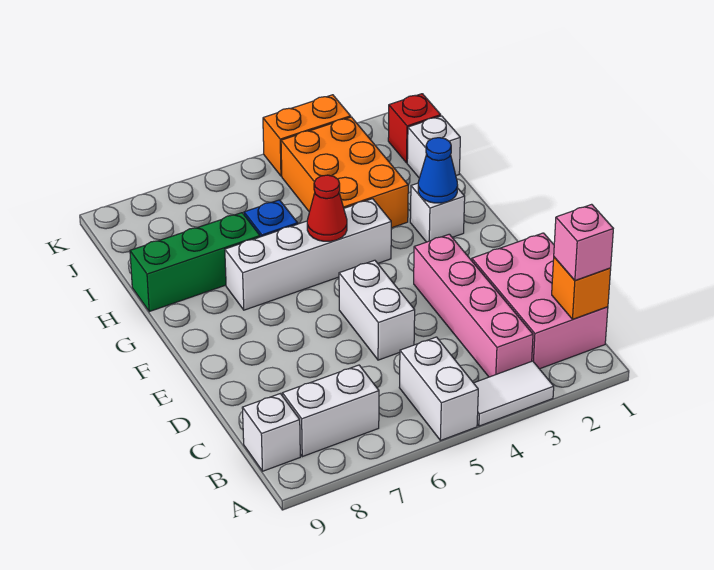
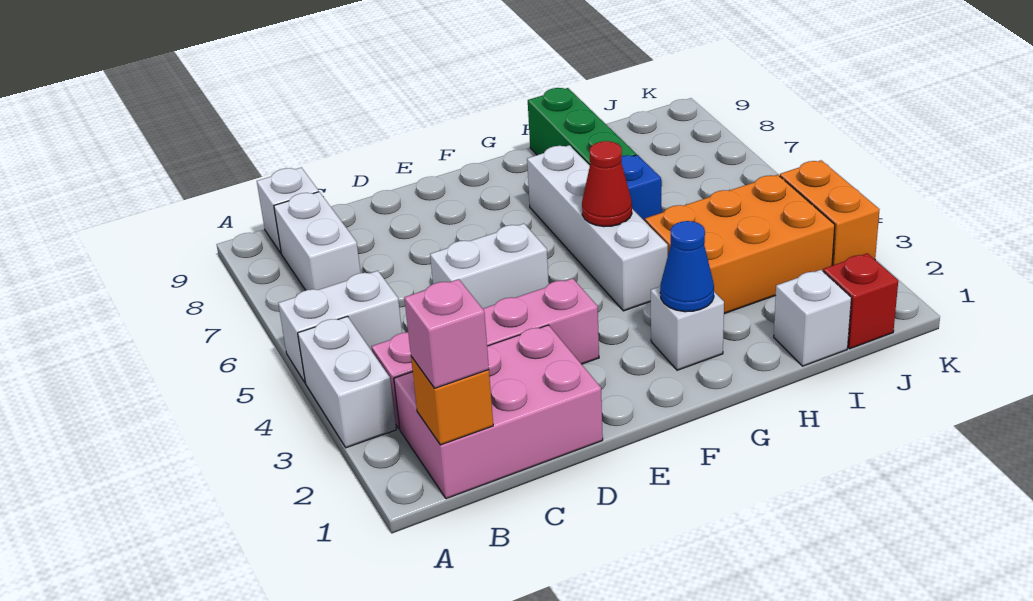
white tile A3:A4 level 1 -> white brick A3:A4 level 1

